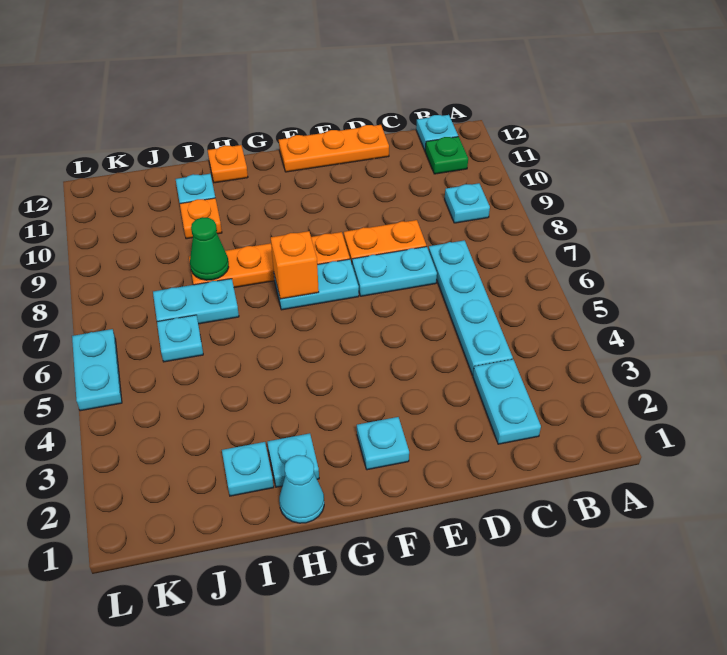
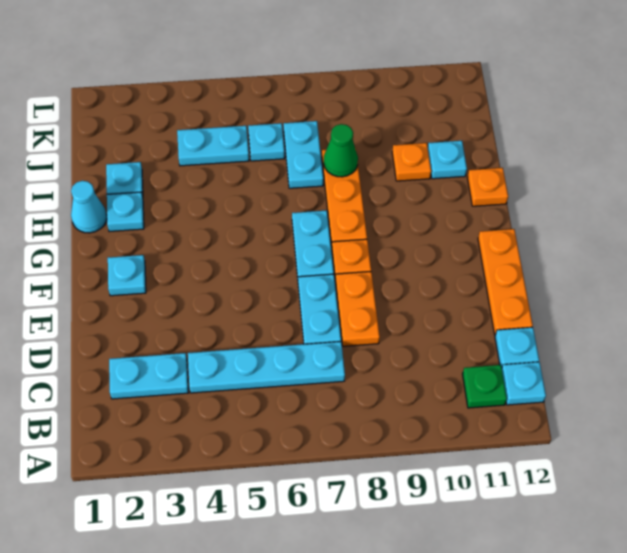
cyan plate B9 level 1 -> cyan plate C12 level 1
orange brick G7 level 2 -> none
cyan plate L5:L6 level 1 -> cyan plate J4:J5 level 1

